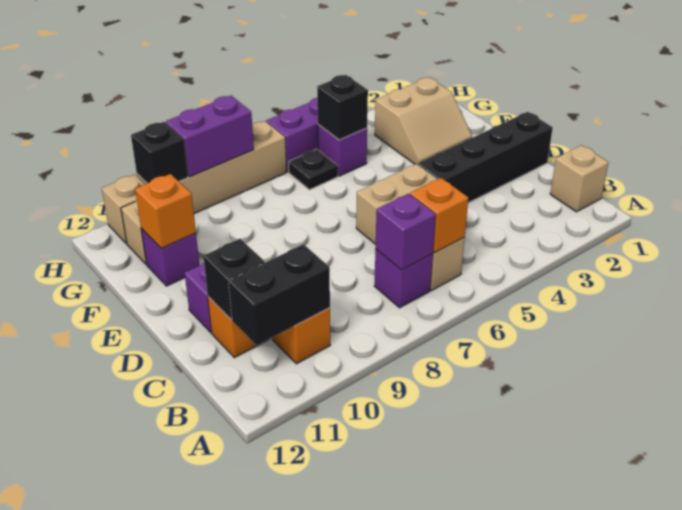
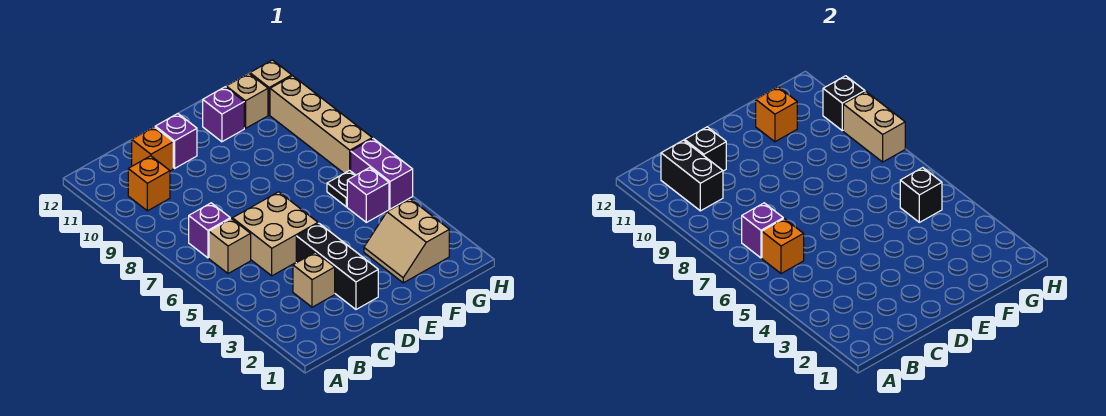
tan brick B1 level 1 -> tan brick C3 level 1
black brick D1:D4 level 1 -> black brick D2:D4 level 1
purple brick H8:H9 level 2 -> tan brick H8:H9 level 2

